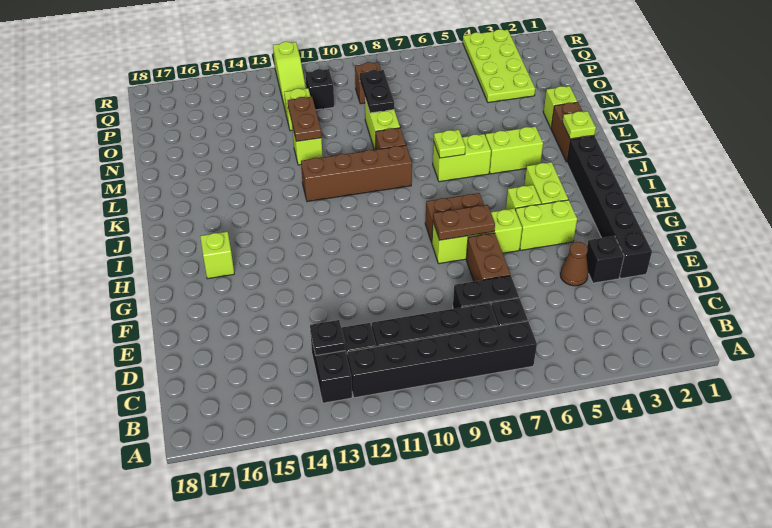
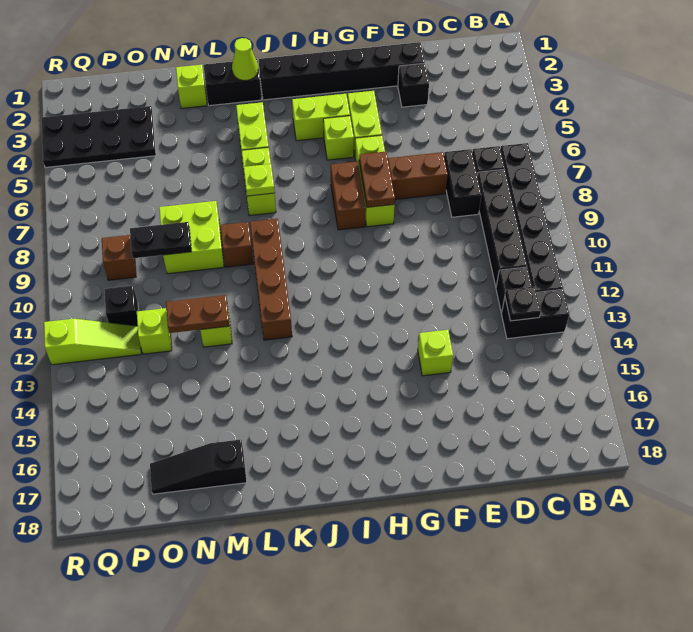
brown cone E4 level 1 -> none
lime brick H16 level 1 -> lime brick F14 level 1
brown brick K2:L2 level 1 -> black brick K2:L2 level 1
lime plate K2 level 2 -> lime cone K2 level 2
lime brick M9:N9 level 1 -> lime brick M8:N9 level 1
none -> black slope M17:O17 level 1 top M
lime plate O3:R4 level 1 -> black plate O3:R4 level 1

